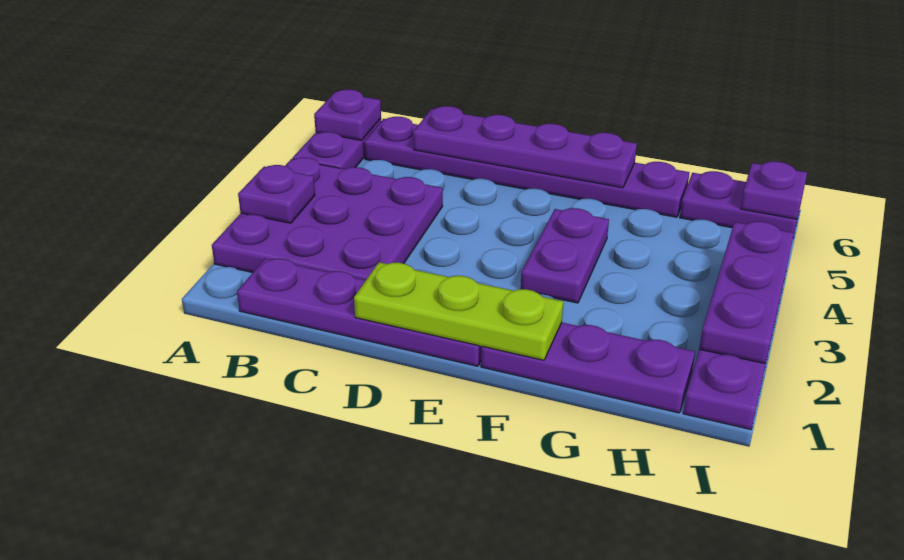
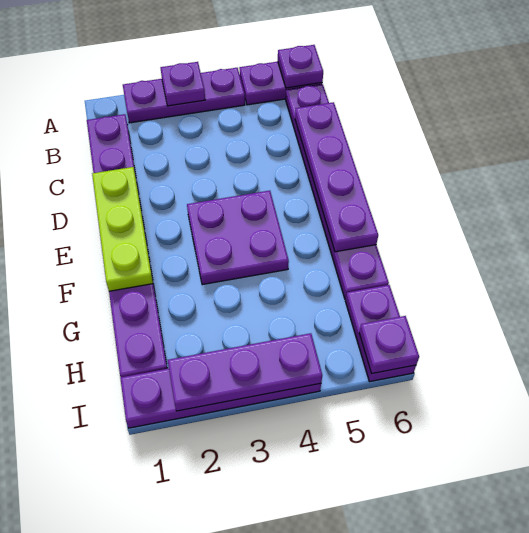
purple plate A2:C4 level 1 -> purple plate A2:A4 level 1
purple plate F3:F4 level 1 -> purple plate E3:F4 level 1

